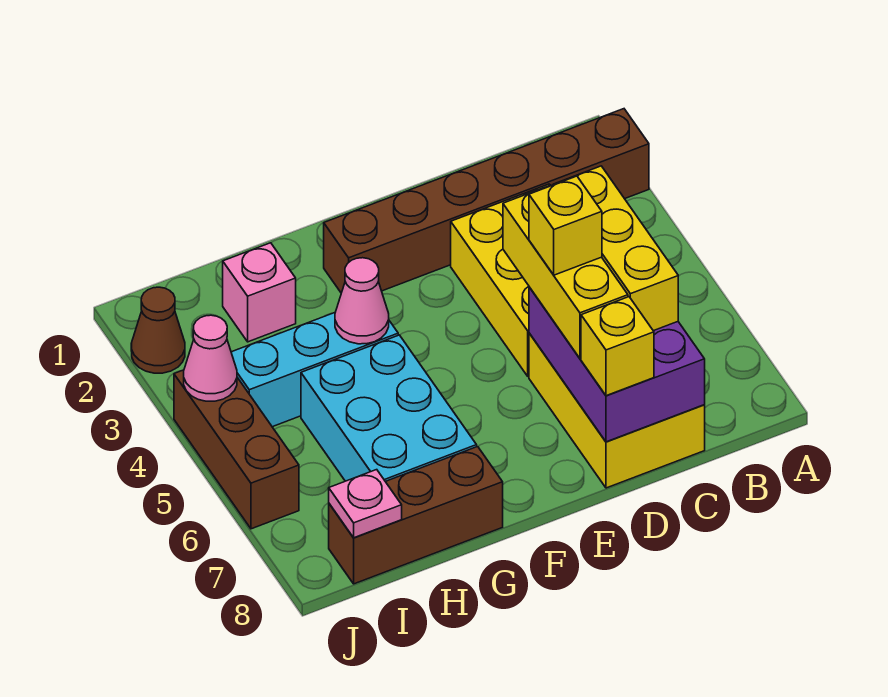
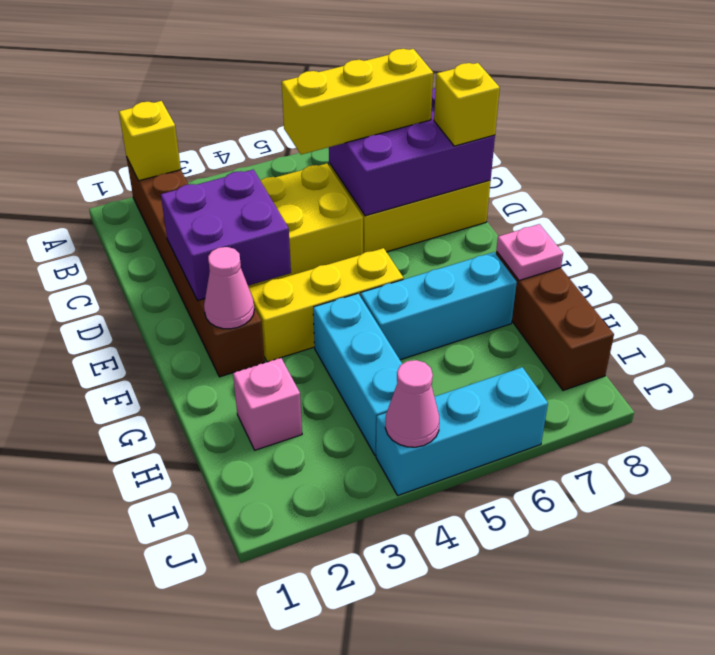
none -> purple brick D2:E3 level 2
yellow brick D5:D7 level 3 -> yellow brick F3:F5 level 1
yellow brick D6 level 4 -> yellow brick A2 level 2
pink cone G4 level 2 -> pink cone F2 level 2
cyan brick G5:H7 level 1 -> cyan brick G5:G7 level 1
pink plate I8 level 2 -> pink plate G8 level 2
brown cone J2 level 1 -> none
brown brick J4:J6 level 1 -> cyan brick J4:J6 level 1

